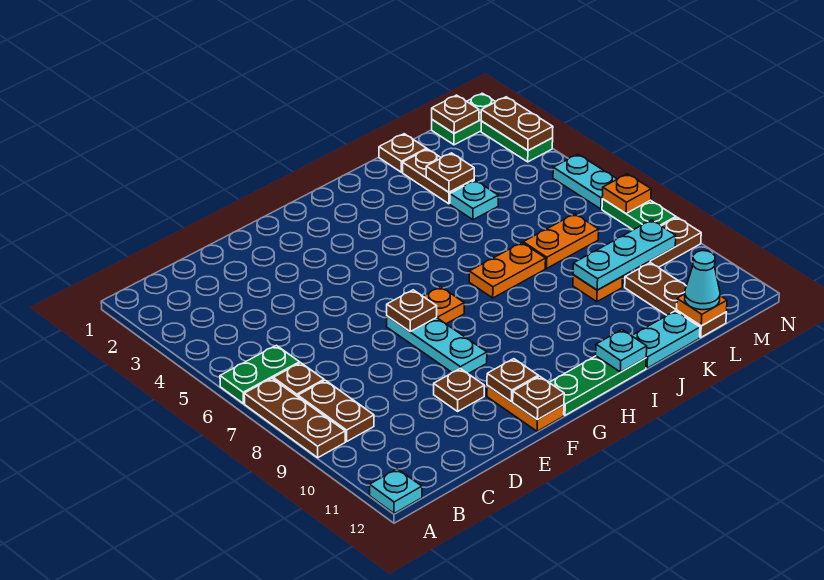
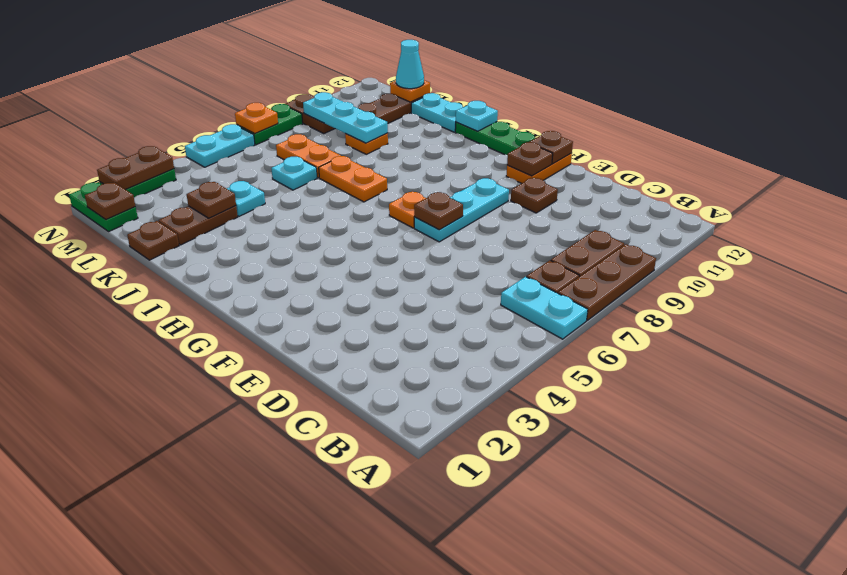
green plate A6:B6 level 1 -> cyan plate A6:B6 level 1
cyan plate A12 level 1 -> cyan plate K6 level 1

